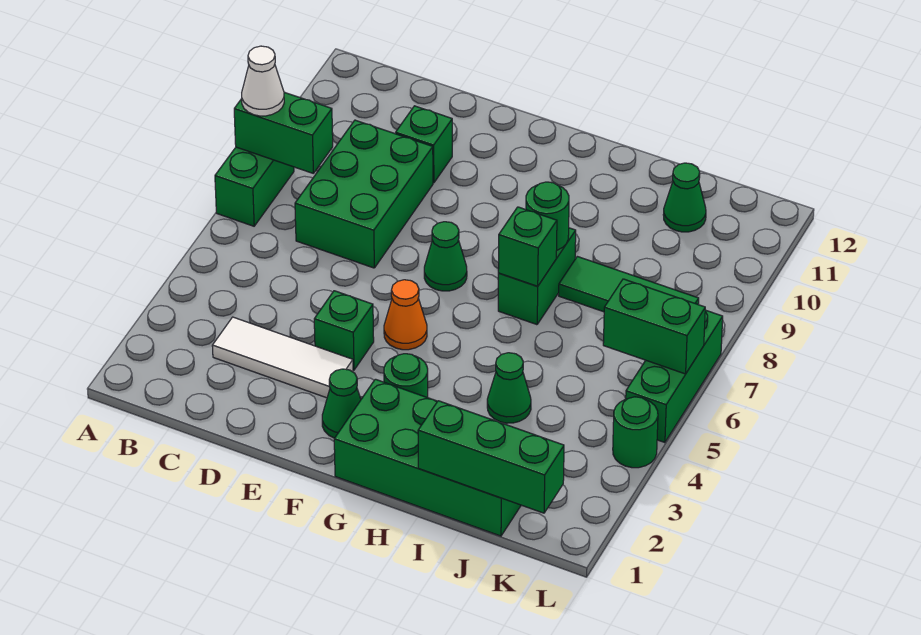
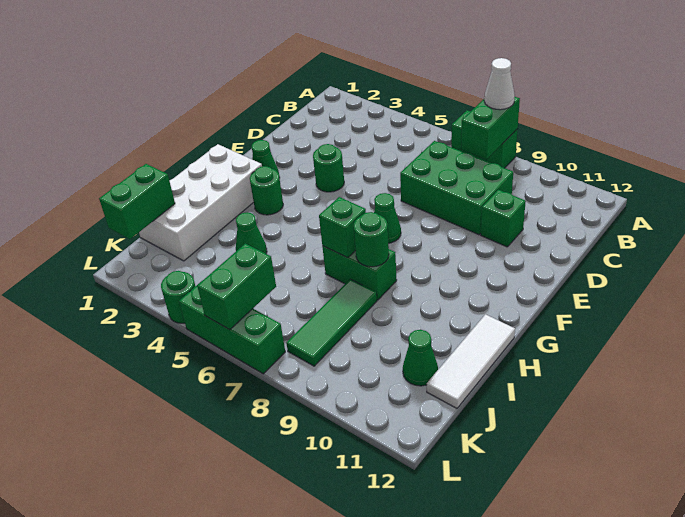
white tile C3:E3 level 1 -> white tile H12:J12 level 1
green brick E4 level 1 -> green round brick E4 level 1
orange cone F5 level 1 -> none
green brick G1:J2 level 1 -> white brick G1:J2 level 1
green brick I1:K1 level 2 -> green brick J1:K1 level 2

